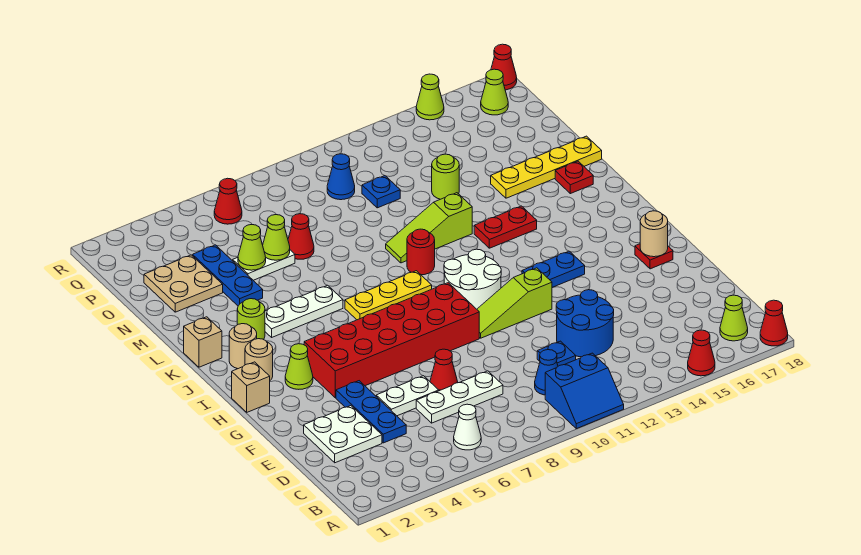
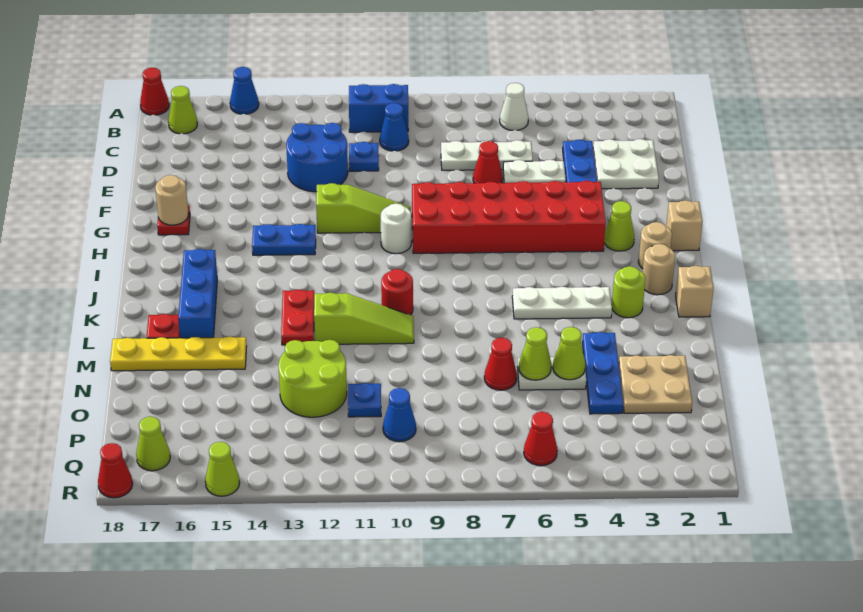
red cone A15 level 1 -> blue cone A15 level 1
white round brick H10:I11 level 1 -> white round brick H10 level 1
yellow plate J7:J9 level 1 -> none
none -> blue brick J16:L16 level 1
red plate K13:K14 level 1 -> red plate K13:L13 level 1
lime round brick N13 level 1 -> lime round brick N12:O13 level 1

